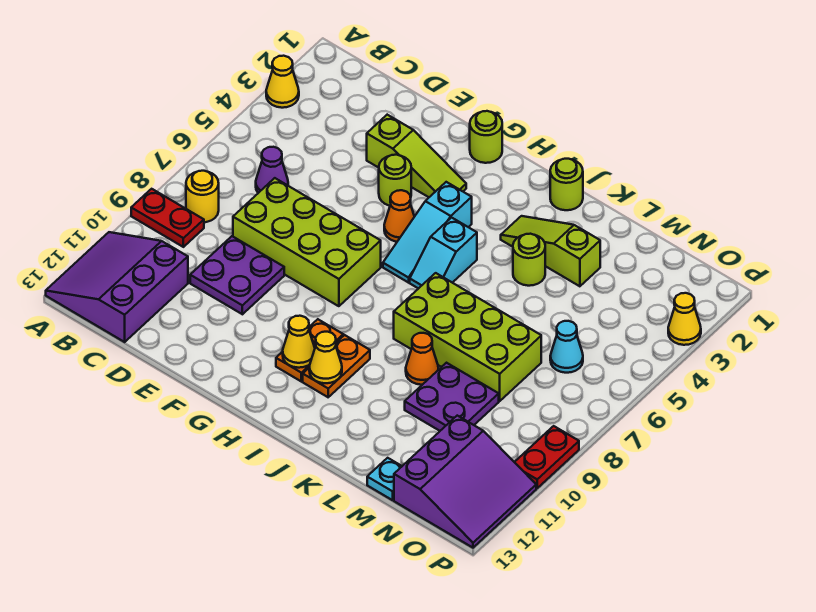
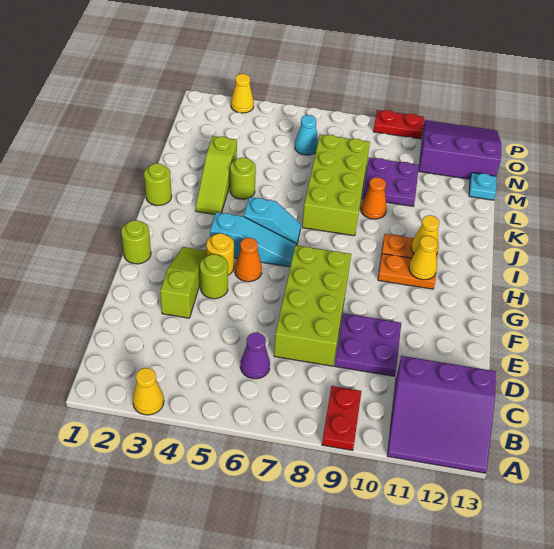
yellow round brick B8 level 1 -> yellow round brick G4 level 1

